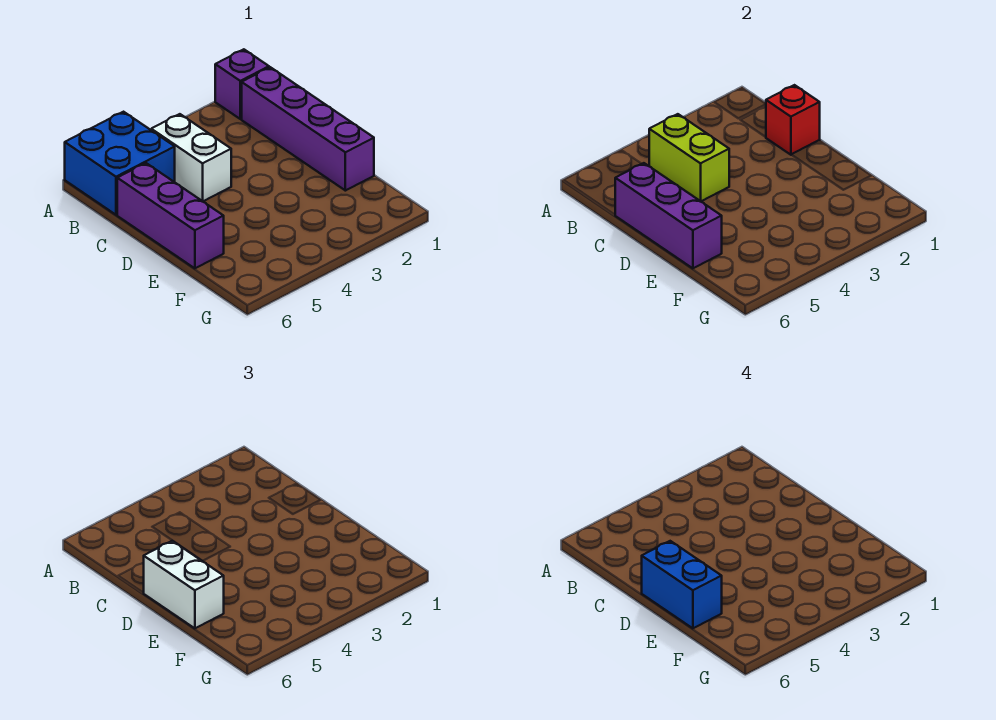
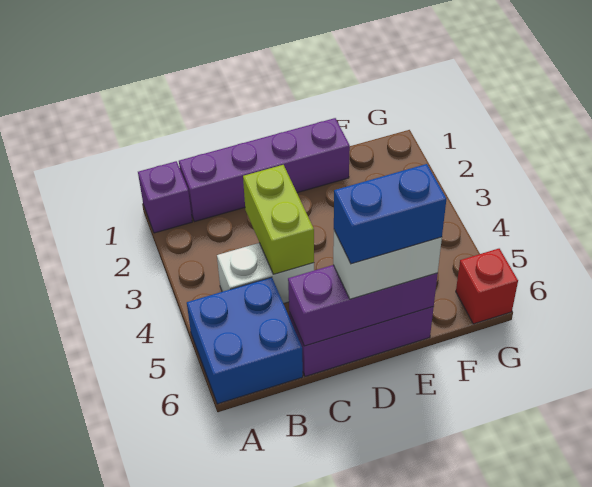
lime brick B4:C4 level 2 -> lime brick C3:C4 level 2
red brick C1 level 2 -> red brick G6 level 1

